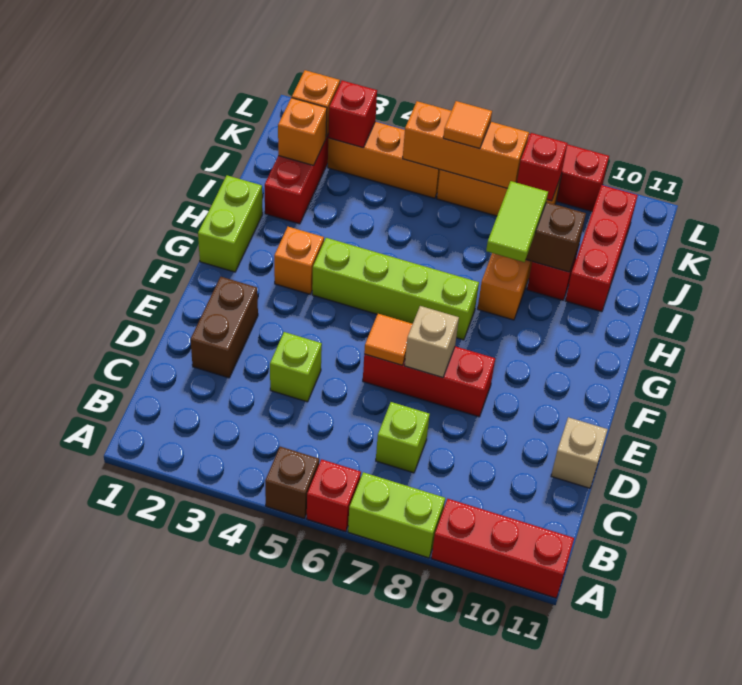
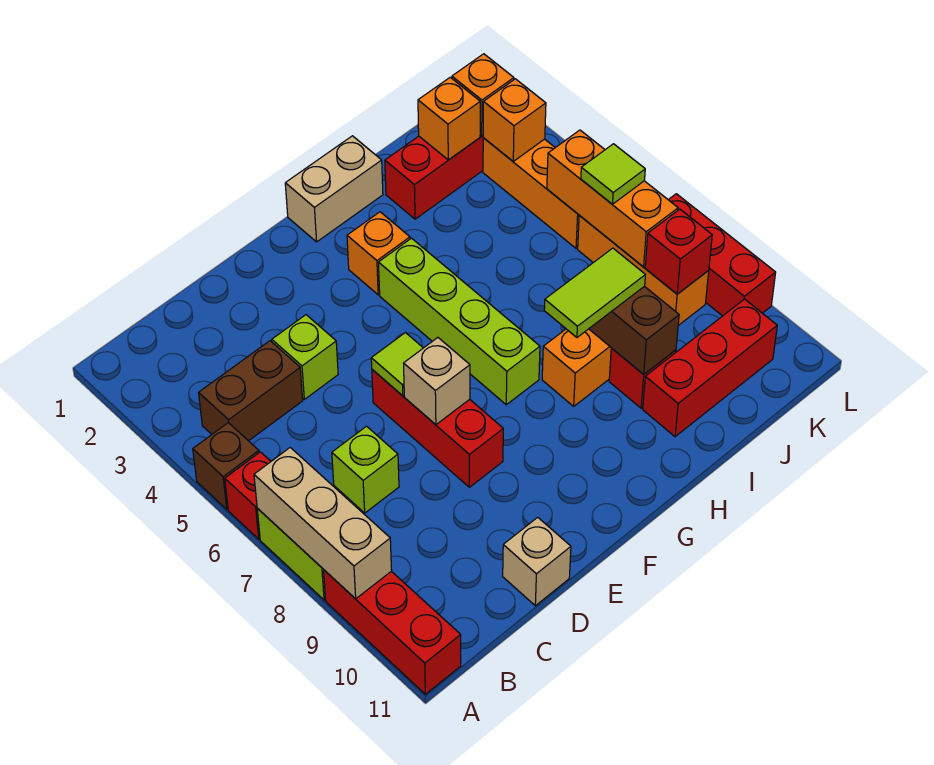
none -> tan brick A7:A9 level 2
brown brick D2:E2 level 1 -> brown brick B4:C4 level 1
orange tile E6 level 2 -> lime tile E6 level 2
lime brick G1:H1 level 1 -> tan brick G1:H1 level 1
red brick K3 level 2 -> orange brick K3 level 2
orange tile K6 level 3 -> lime tile K6 level 3

